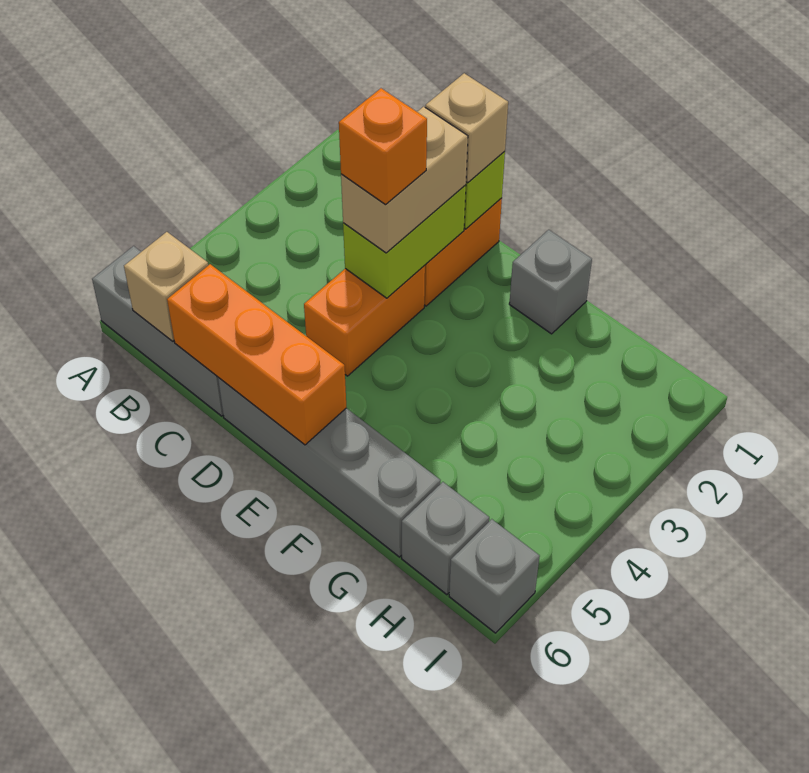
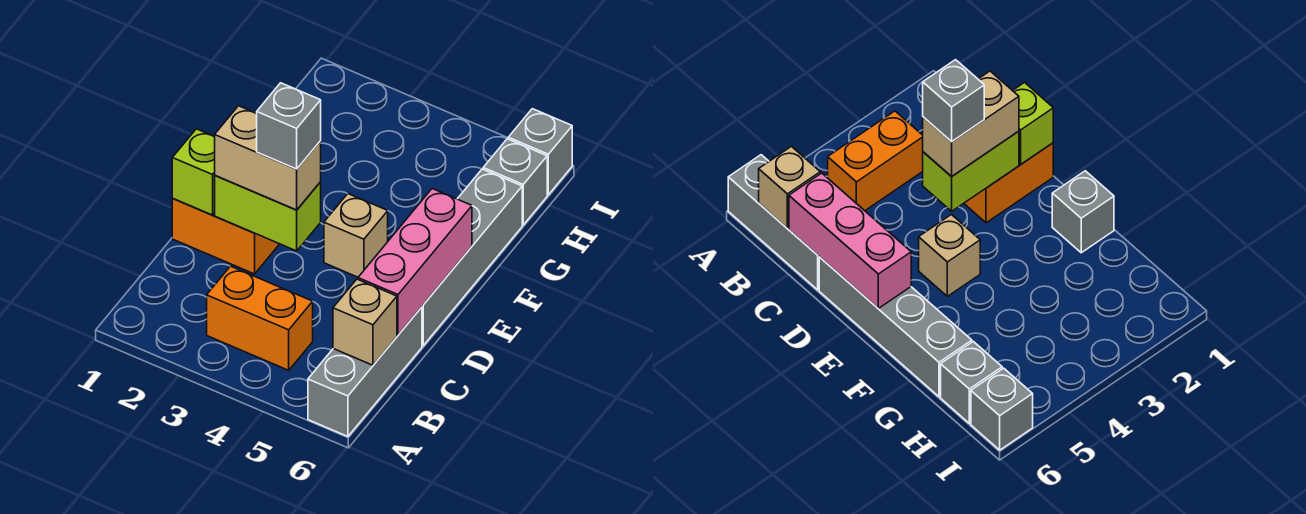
orange brick C6:E6 level 2 -> pink brick C6:E6 level 2
tan brick D1 level 3 -> tan brick E4 level 1
orange brick D3:D4 level 1 -> orange brick B3:B4 level 1
orange brick D3 level 4 -> grey brick D3 level 4

